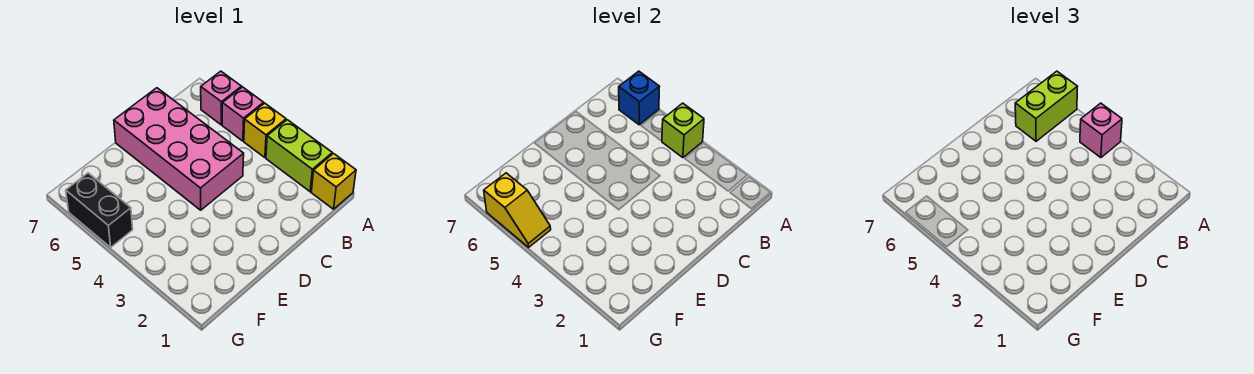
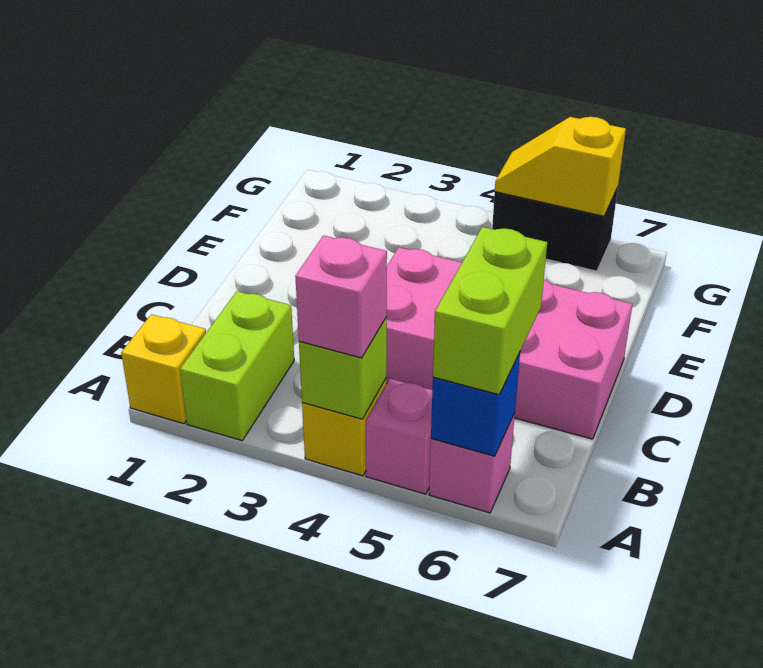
lime brick A2:A3 level 1 -> lime brick A2:B2 level 1

